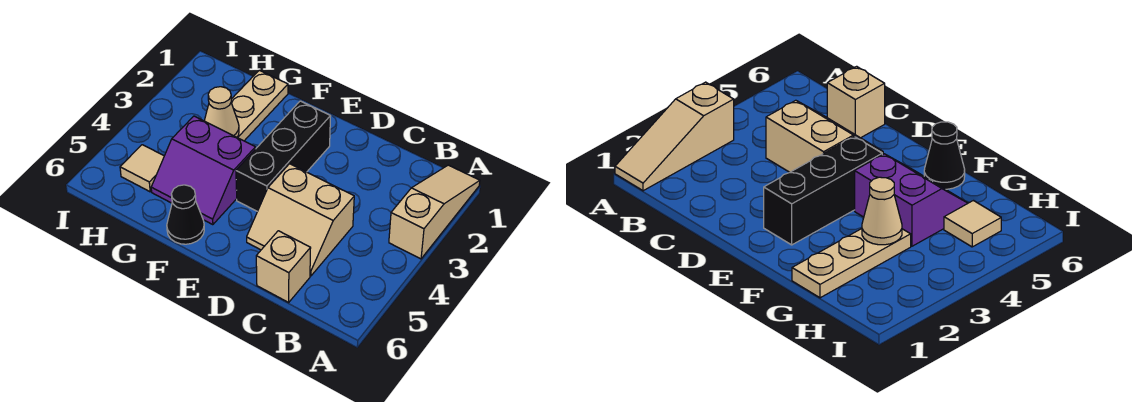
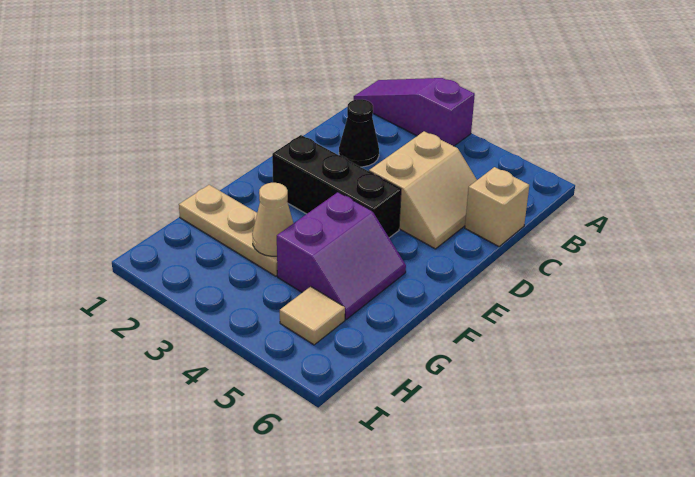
tan slope A1:A3 level 1 top 3 -> purple slope A1:A3 level 1 top 3
black cone F6 level 1 -> black cone C2 level 1

